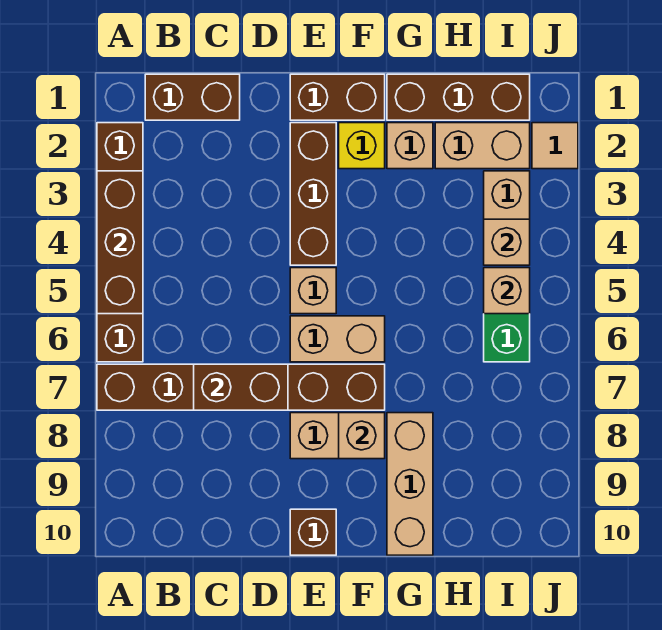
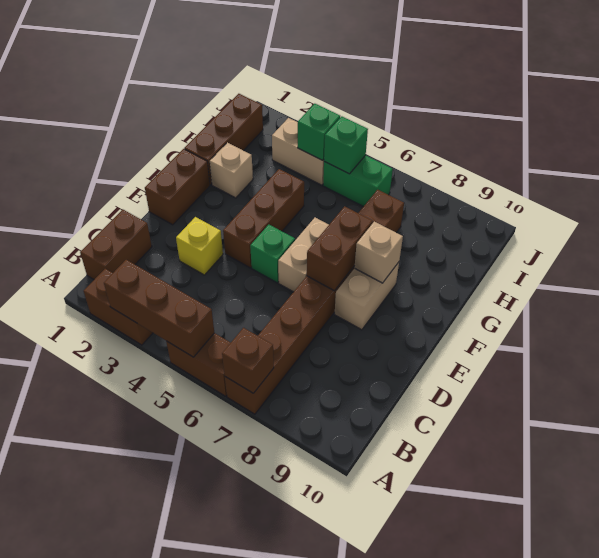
brown brick A7:F7 level 1 -> brown brick A7:H7 level 1
brown brick C7:D7 level 2 -> brown brick E7:F7 level 2
brown brick E2:E4 level 1 -> brown brick E4:G4 level 1
tan brick E5 level 1 -> green brick E5 level 1
brown brick E10 level 1 -> brown brick A7 level 2
yellow brick F2 level 1 -> yellow brick D3 level 1
tan brick G8:G10 level 1 -> none
tan brick H2:I2 level 1 -> none
tan brick I4 level 2 -> green brick I4 level 2
tan brick I5 level 2 -> green brick I5 level 2
tan tile J2 level 1 -> none

